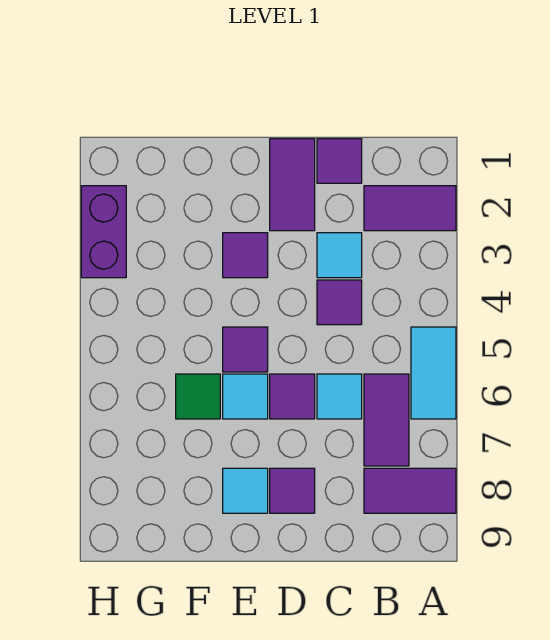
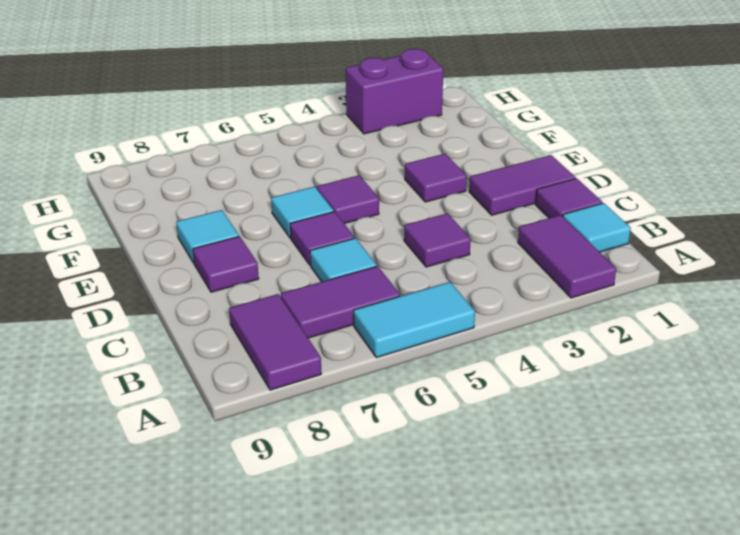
cyan tile C3 level 1 -> cyan tile B1 level 1
green tile F6 level 1 -> none

